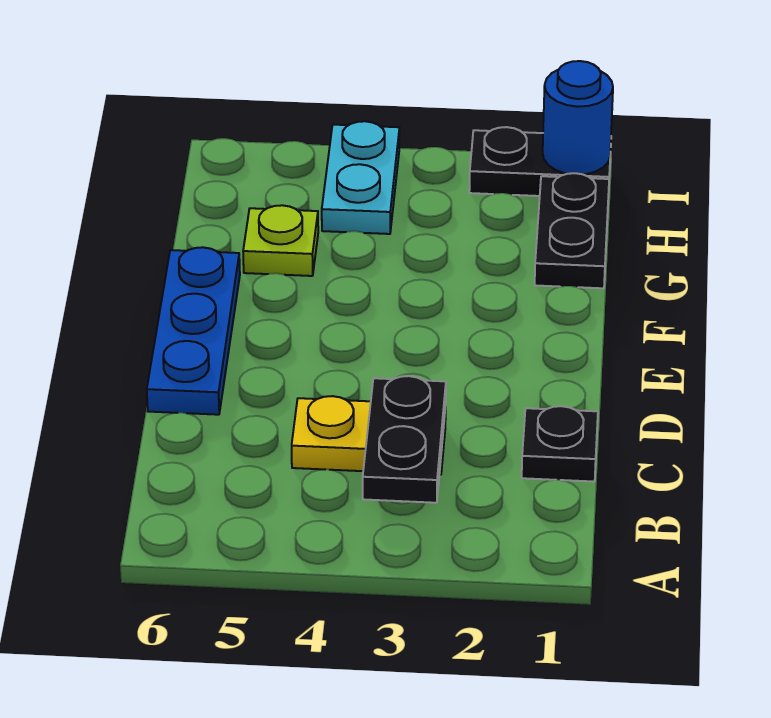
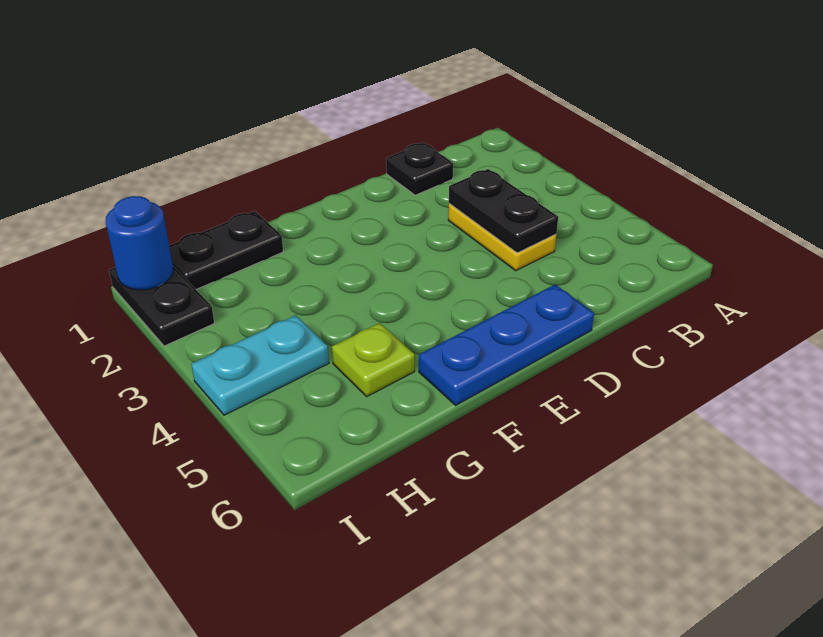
black plate B3:C3 level 2 -> black plate C3:C4 level 2

